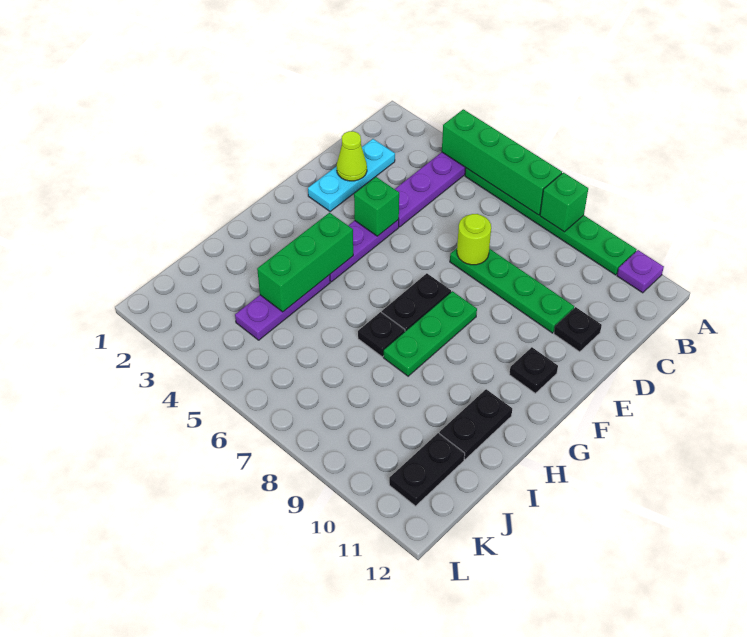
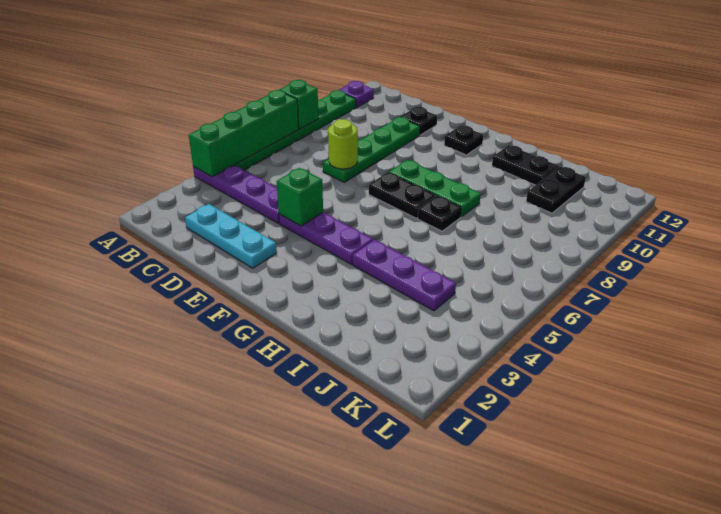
lime cone D2 level 2 -> none
green brick G4:I4 level 2 -> none
black plate J11:K11 level 1 -> black plate J10:J11 level 1

